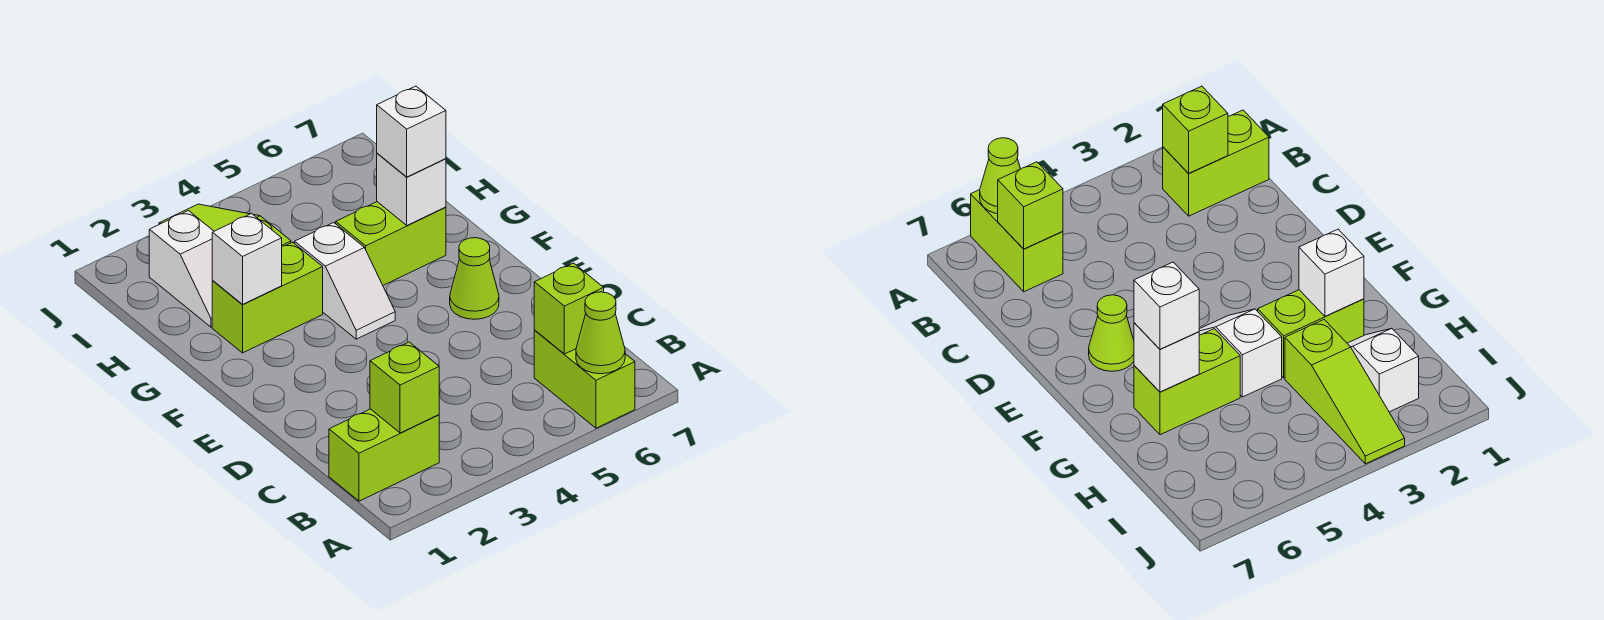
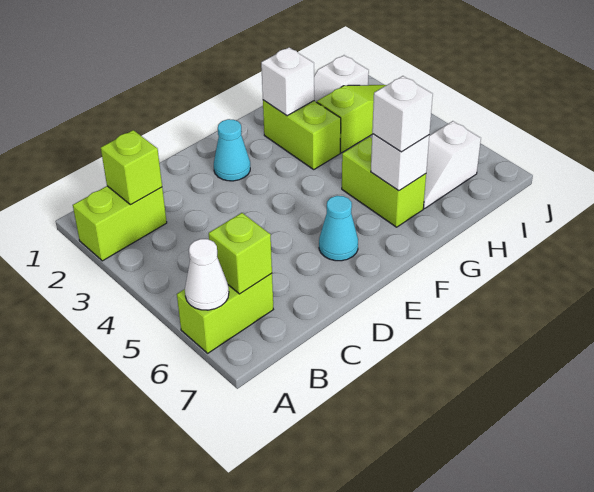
lime cone A6 level 2 -> white cone A6 level 2
lime brick B1:B2 level 1 -> lime brick A2:B2 level 1
none -> cyan cone E2 level 1
lime cone E6 level 1 -> cyan cone E6 level 1
white slope F4:G4 level 1 top G -> white slope H6:I6 level 1 top I

